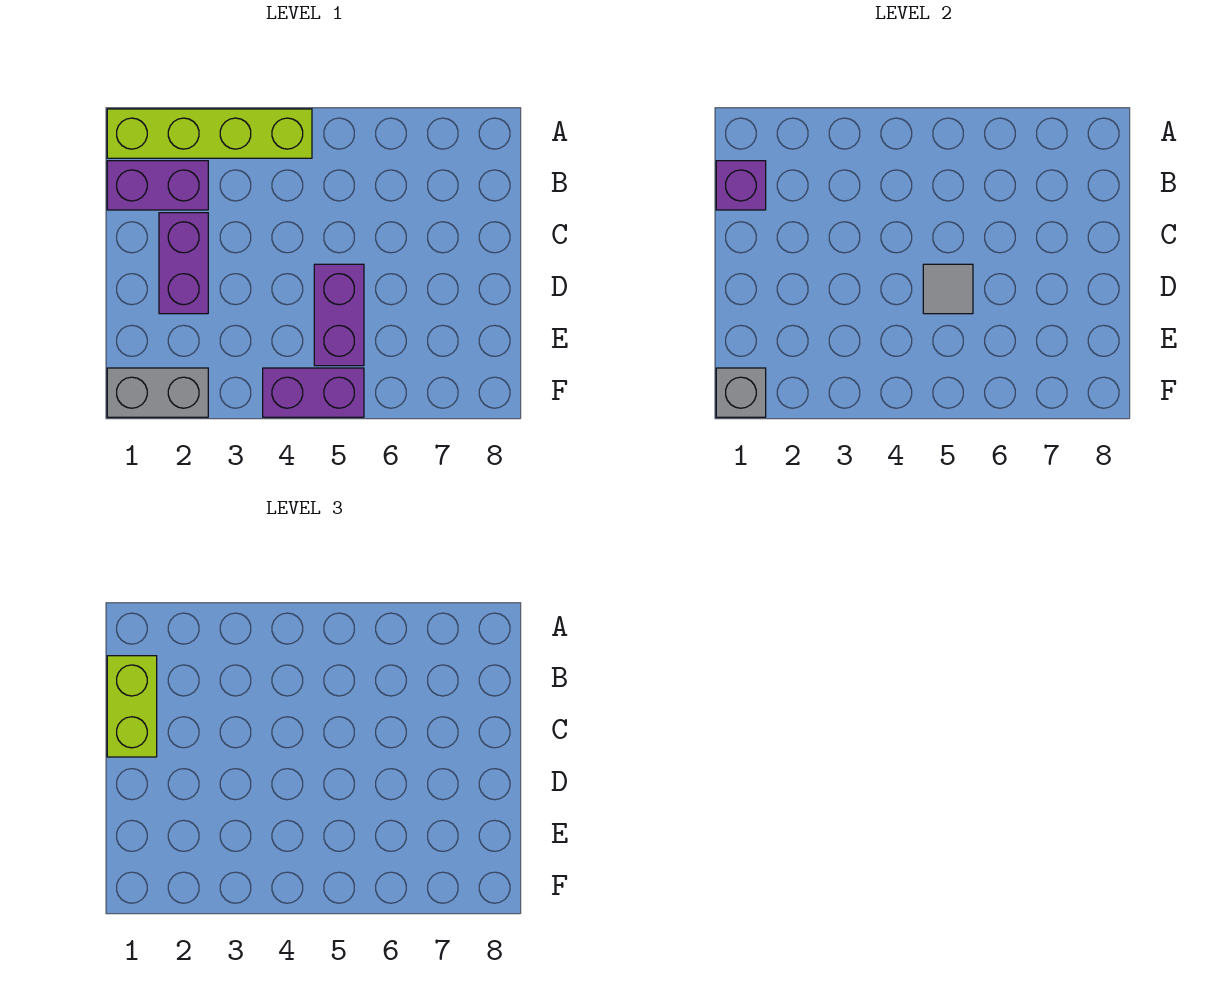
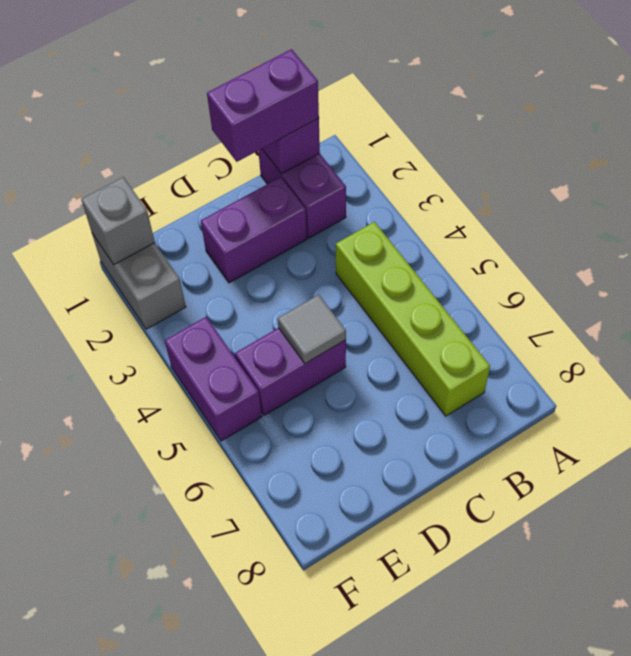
lime brick A1:A4 level 1 -> lime brick B4:B7 level 1
lime brick B1:C1 level 3 -> purple brick B1:C1 level 3

